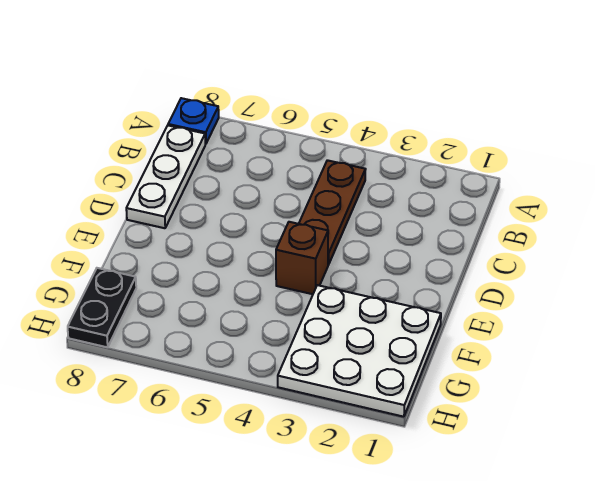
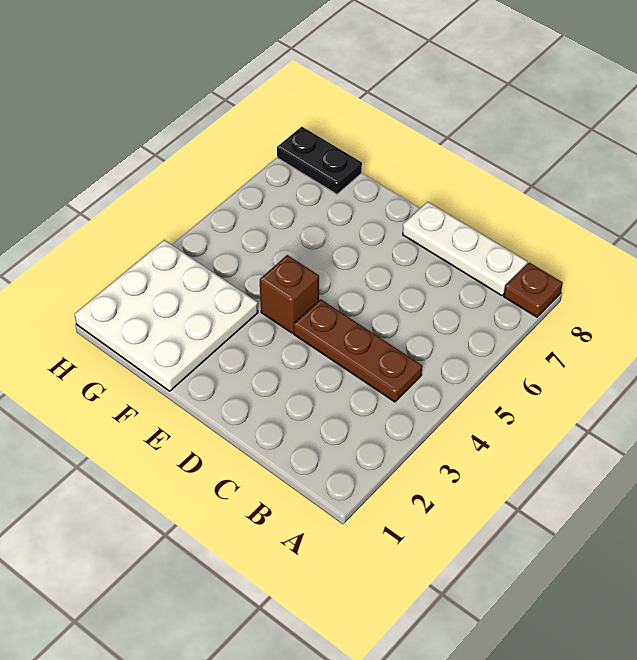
blue plate A8 level 1 -> brown plate A8 level 1

